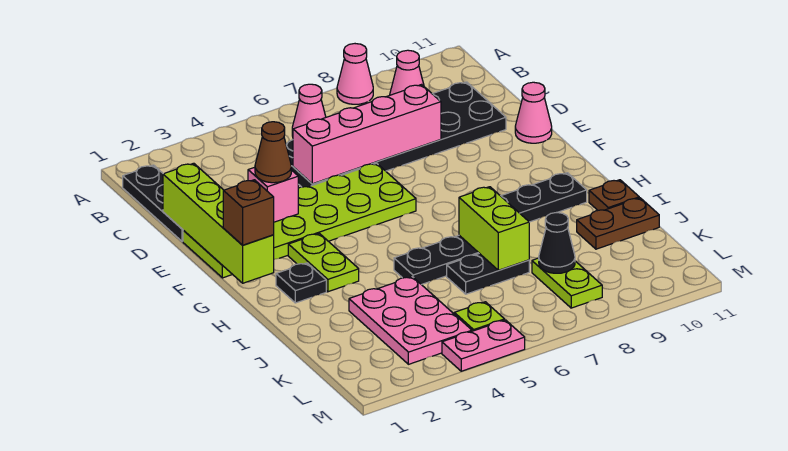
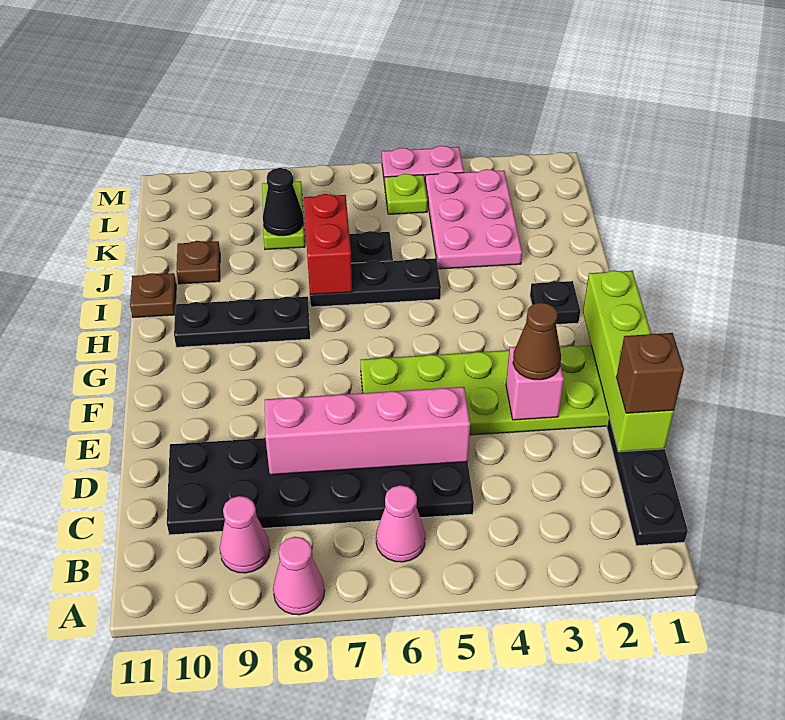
pink cone E11 level 1 -> none
brown brick G1 level 3 -> brown brick D1 level 3
lime plate G3:H3 level 1 -> none
lime brick I7:J7 level 2 -> red brick I7:J7 level 2
brown plate J10:J11 level 1 -> brown plate J10 level 1

